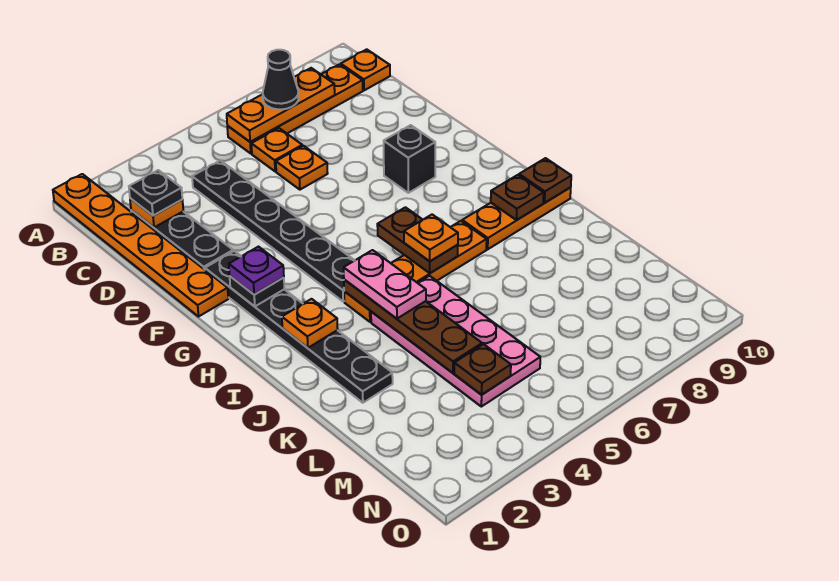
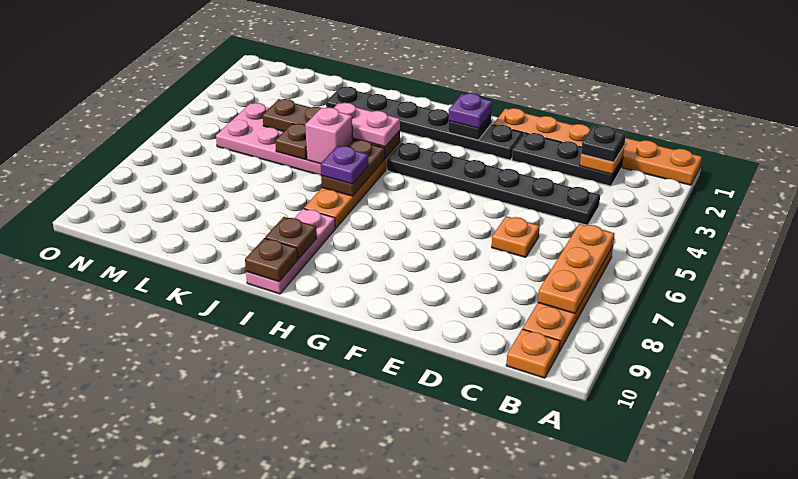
black cone B7 level 3 -> none
orange plate C6 level 1 -> none
black brick F8 level 1 -> none
brown plate H6:I6 level 2 -> brown plate I5:I6 level 2
orange plate I2 level 2 -> none
orange plate I6 level 3 -> purple plate I6 level 3
orange plate I8:I10 level 1 -> pink plate I8:I10 level 1
none -> pink brick J5 level 2
brown plate M4 level 2 -> brown plate K5 level 2

